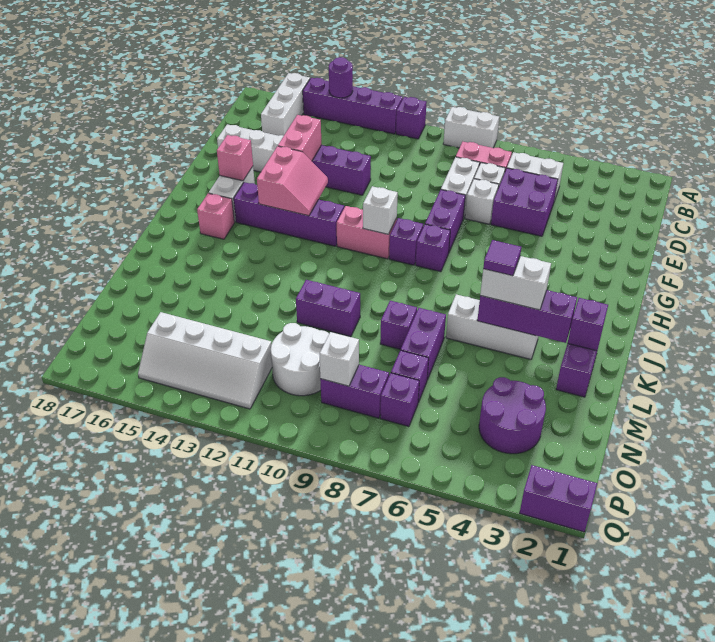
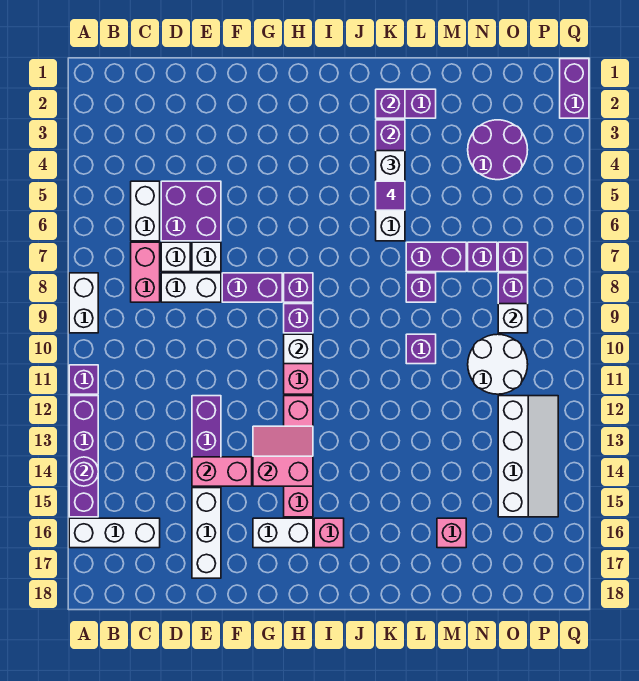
pink brick G16 level 2 -> pink brick M16 level 1
purple brick H12:H15 level 1 -> pink brick H12:H15 level 1
purple brick L10:L11 level 1 -> purple brick L10 level 1

